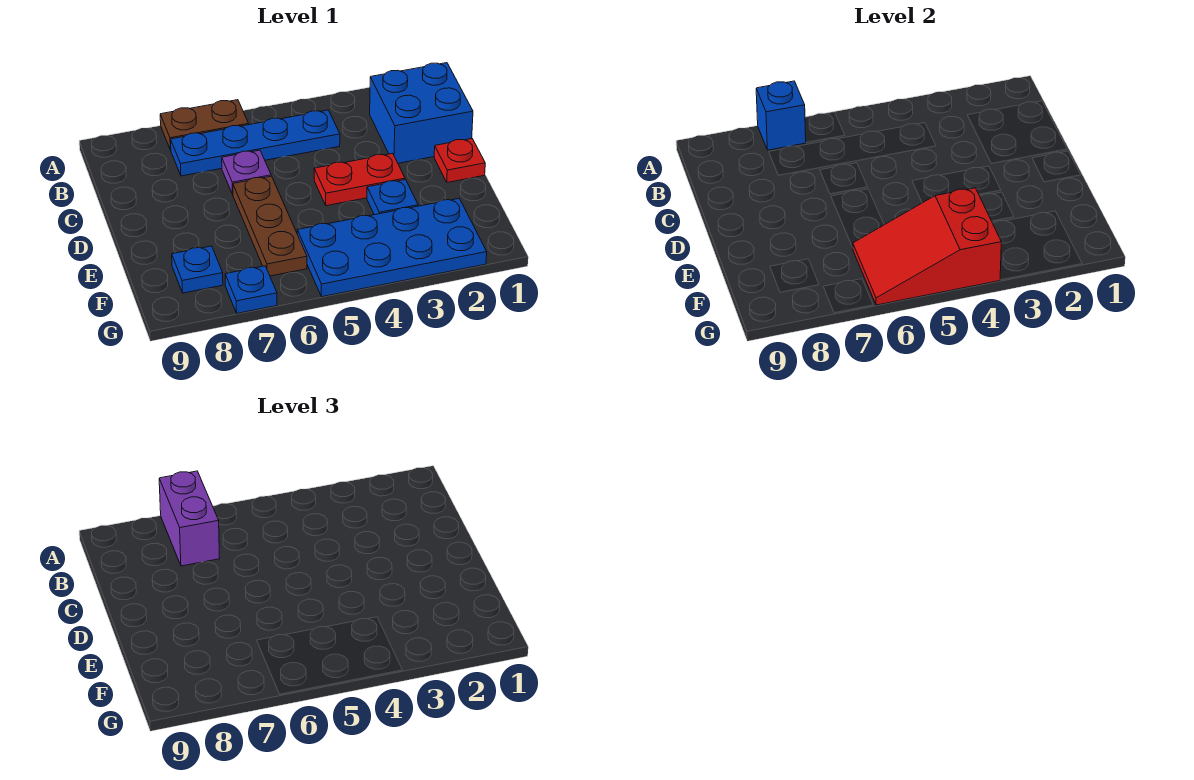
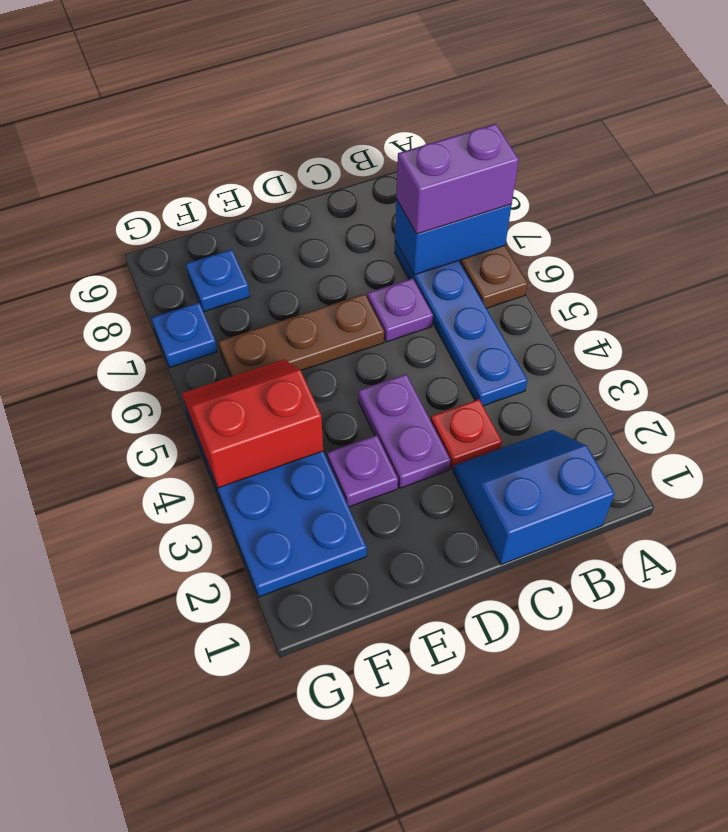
blue brick A7 level 2 -> blue brick A7:B7 level 2
blue brick B1:C2 level 1 -> blue slope B1:C2 level 1 top 1
red plate D1 level 1 -> red plate C3 level 1
red plate D3:D4 level 1 -> purple plate D3:D4 level 1
blue plate E3 level 1 -> purple plate E3 level 1
red slope F4:G6 level 2 top 4 -> red slope F4:G5 level 2 top 4

